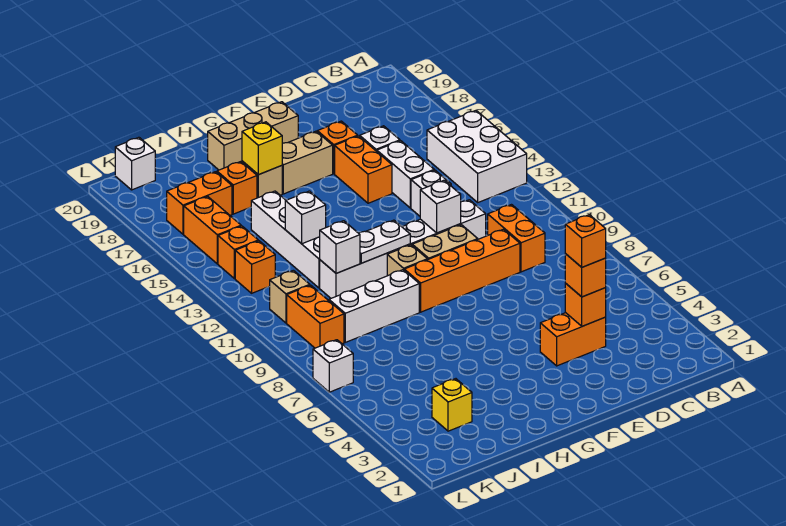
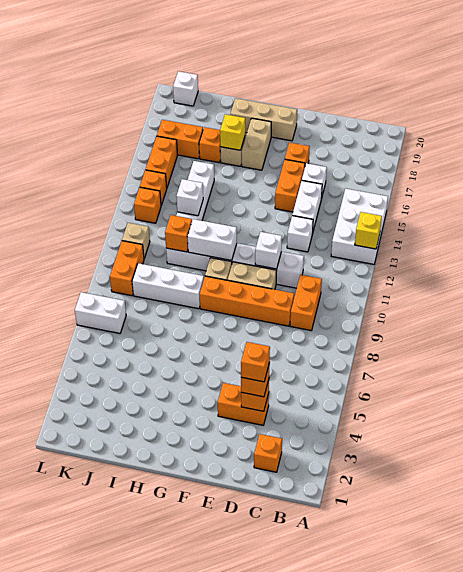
none -> orange brick C2 level 1
tan brick F17:G17 level 1 -> tan brick G17:G18 level 1
white plate G11:H11 level 2 -> white brick G11:H11 level 2
white brick I11 level 2 -> orange brick I11 level 2
yellow brick J3 level 1 -> yellow brick A13 level 2
white brick L7 level 1 -> white brick K7:L7 level 1

